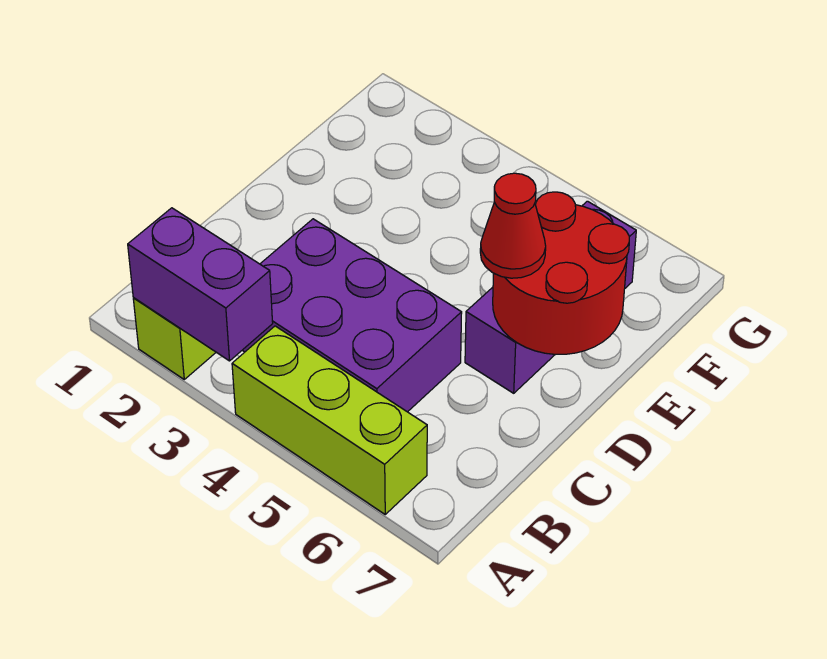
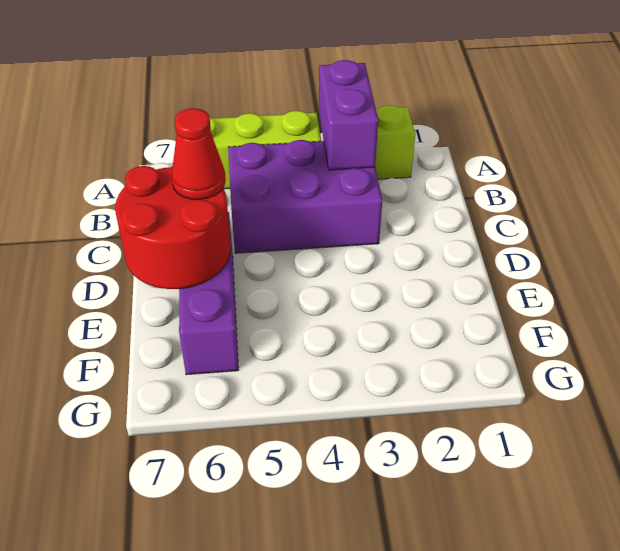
purple brick A2:A3 level 2 -> purple brick A3:B3 level 2

